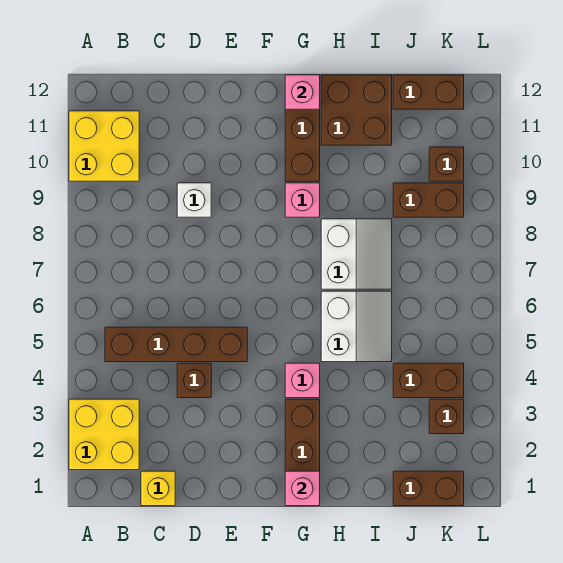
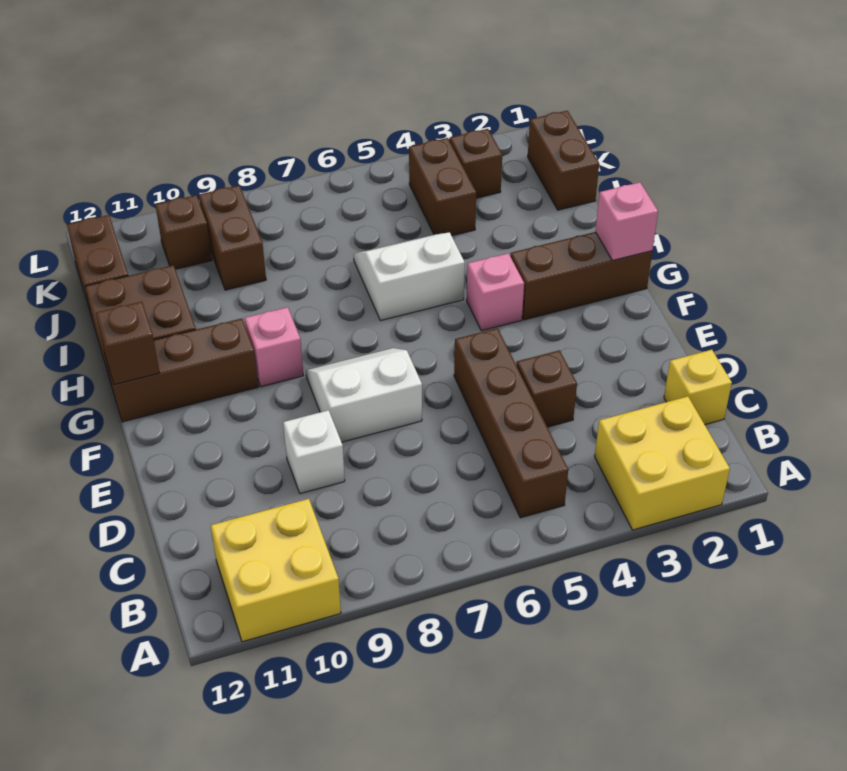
pink brick G12 level 2 -> brown brick G12 level 2
white slope H7:I8 level 1 top H -> white slope E7:F8 level 1 top E

